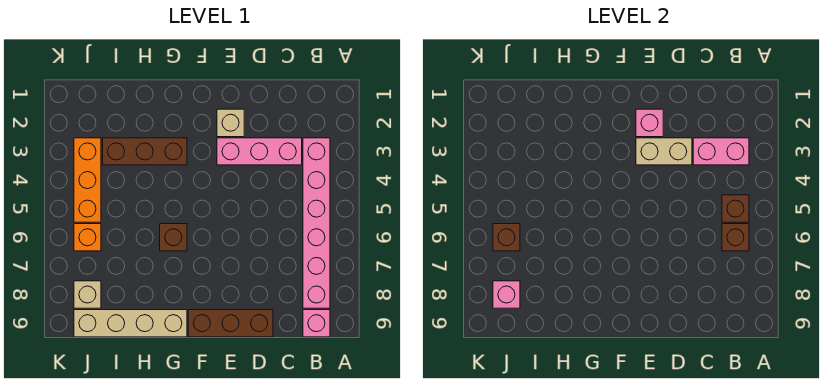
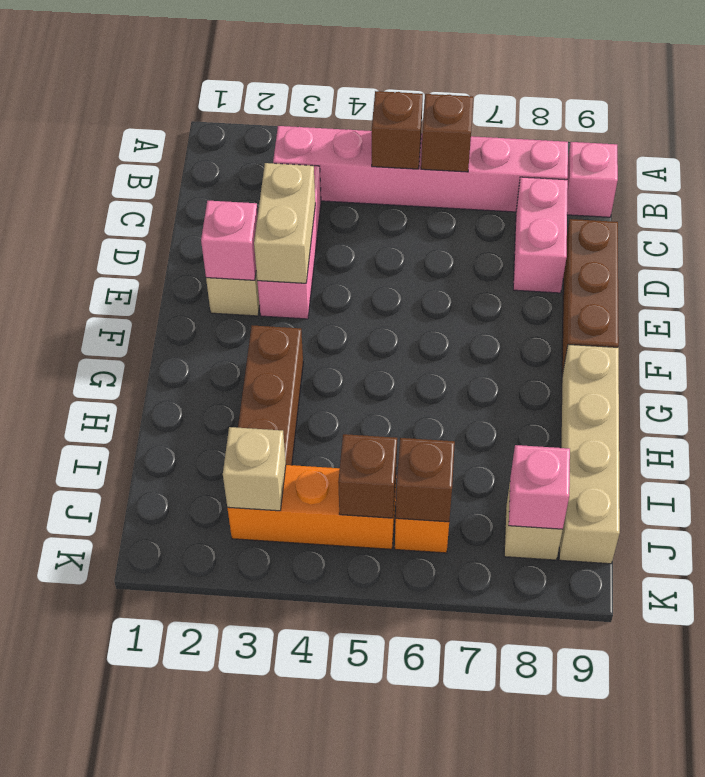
pink brick B3:C3 level 2 -> pink brick C8:D8 level 1
brown brick G6 level 1 -> brown brick J5 level 2
none -> tan brick J3 level 2

